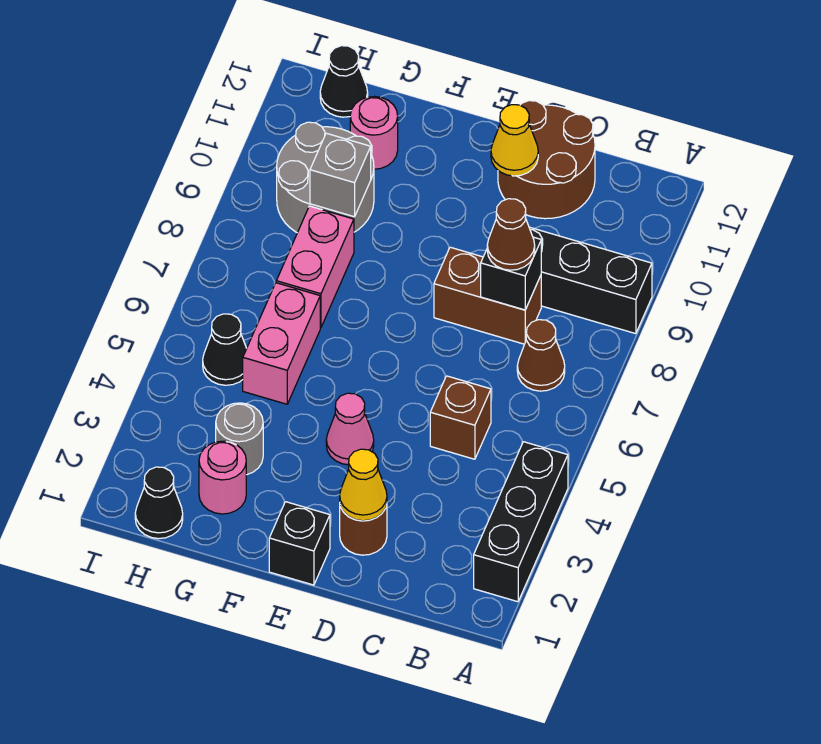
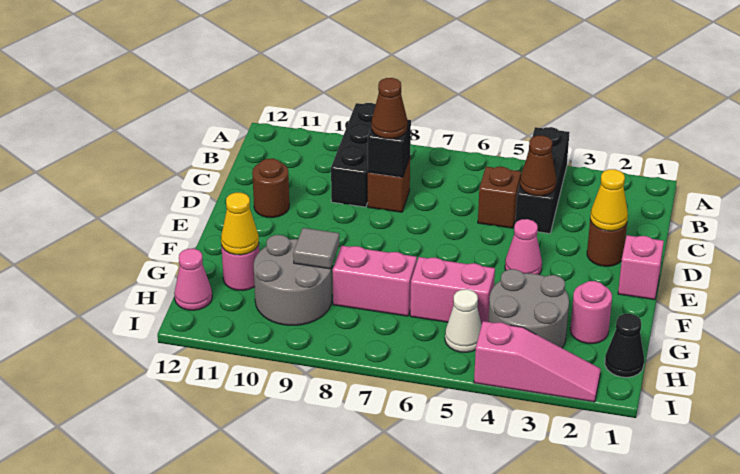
black brick A2:A4 level 1 -> black brick A4:C4 level 1
brown cone B7 level 1 -> brown cone C4 level 2
brown brick C8:D8 level 1 -> brown brick C8 level 1
brown round brick C11:D12 level 1 -> brown round brick D11 level 1
yellow cone D11 level 2 -> yellow cone G11 level 2
black brick E1 level 1 -> pink brick E1 level 1
grey round brick G3 level 1 -> grey round brick G3:H4 level 1
grey brick G9 level 2 -> grey tile G9 level 2
black cone H5 level 1 -> white cone H5 level 1
black cone H12 level 1 -> pink cone H12 level 1
none -> pink slope I2:I4 level 1 top 4

